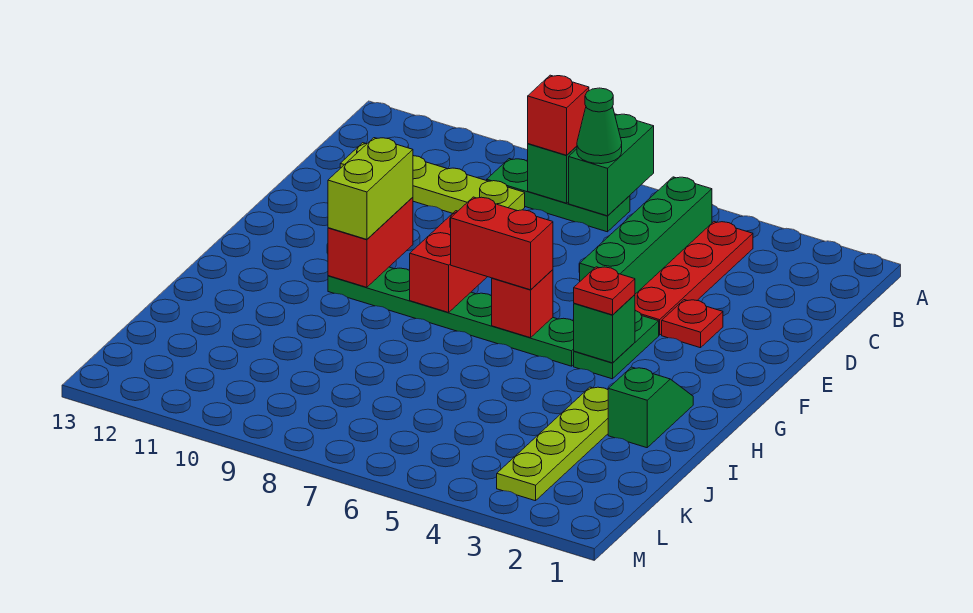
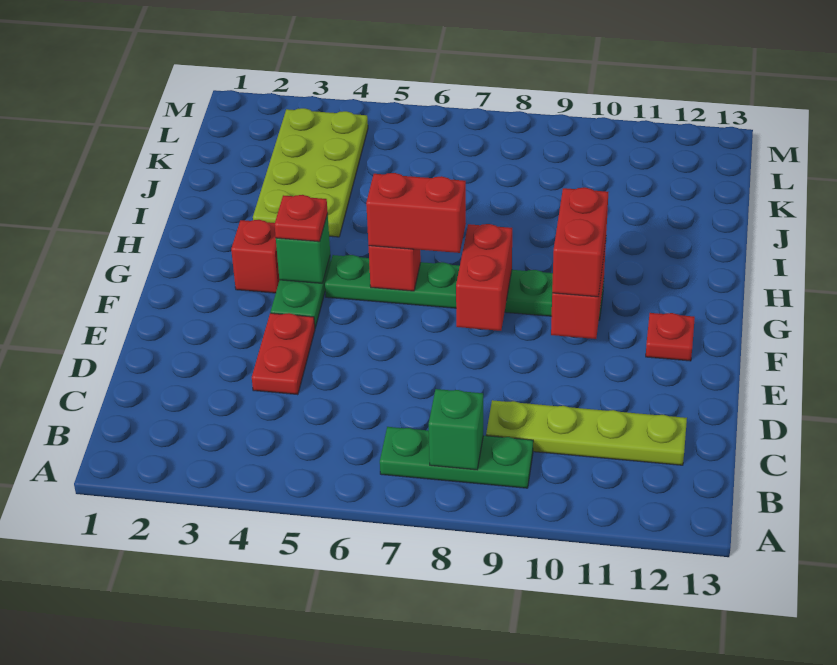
green brick A7:B7 level 2 -> none
red plate B4:E4 level 1 -> red plate D4:E4 level 1
green brick B5:E5 level 1 -> none
green cone B7 level 3 -> none
red brick B8 level 3 -> red brick G3 level 1
red plate E3 level 1 -> red plate F12 level 1
lime brick F10:G10 level 3 -> red brick F10:G10 level 3
green slope H2:I2 level 1 top I -> none
lime plate I3:L3 level 1 -> lime plate I3:L4 level 1

